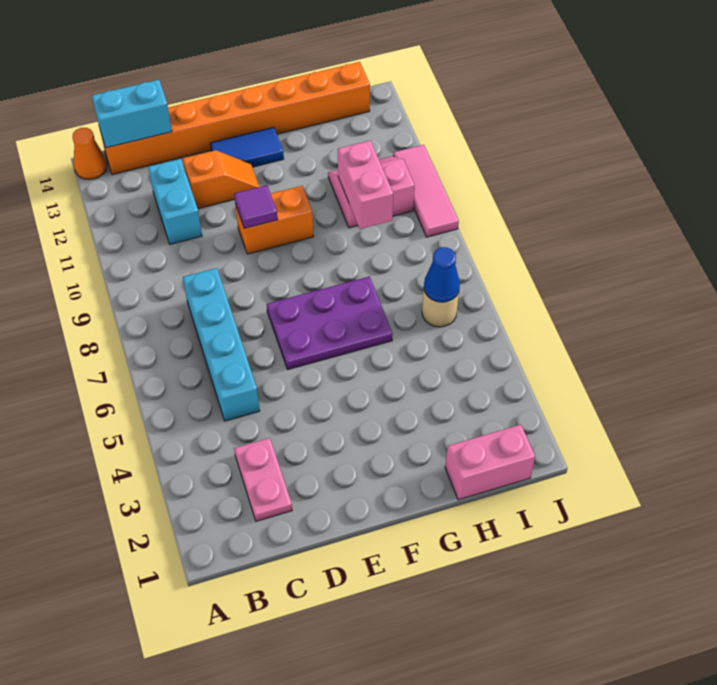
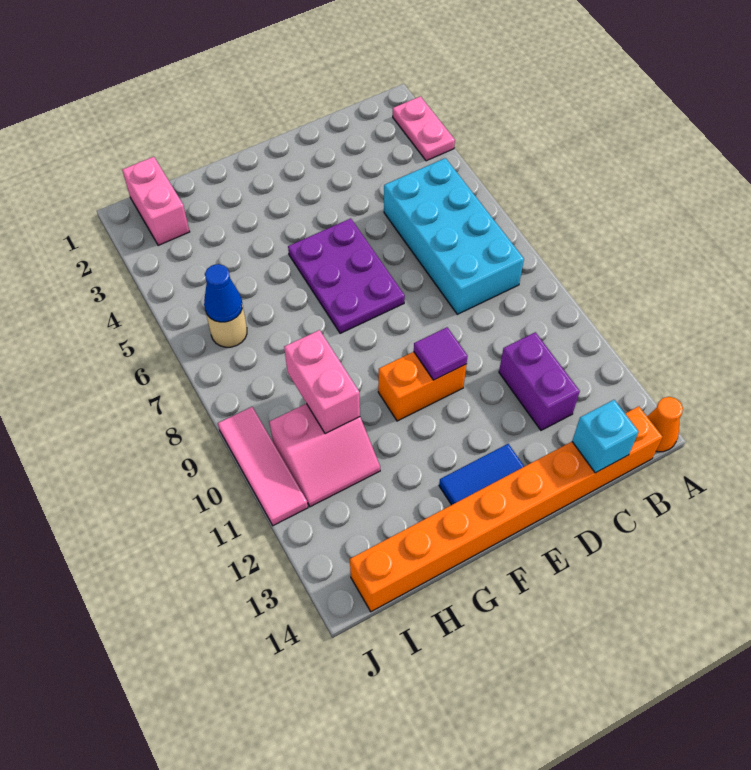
cyan brick B14:C14 level 2 -> cyan brick C14 level 2
pink plate C2:C3 level 1 -> pink plate A2:A3 level 1
cyan brick C5:C8 level 1 -> cyan brick B5:C8 level 1
cyan brick C11:C12 level 1 -> purple brick C11:C12 level 1
orange slope D12:E12 level 1 top D -> none
purple plate E6:G7 level 1 -> purple plate E5:F7 level 1
pink brick H1:I1 level 1 -> pink brick I1:I2 level 1

